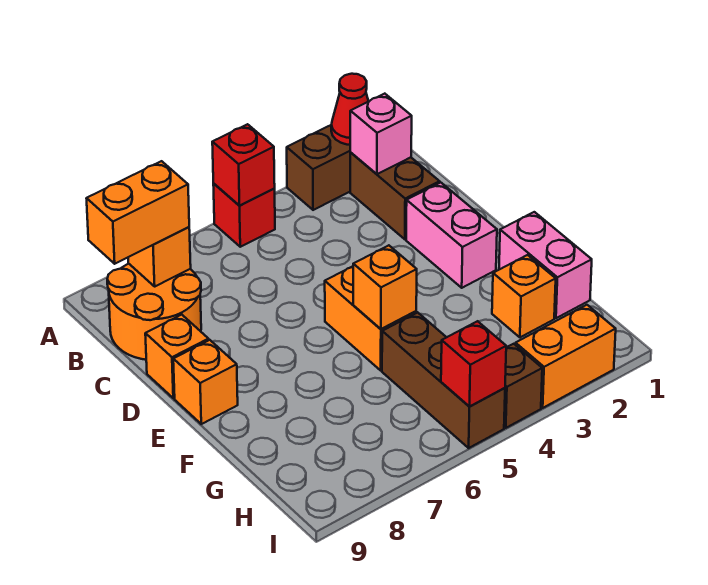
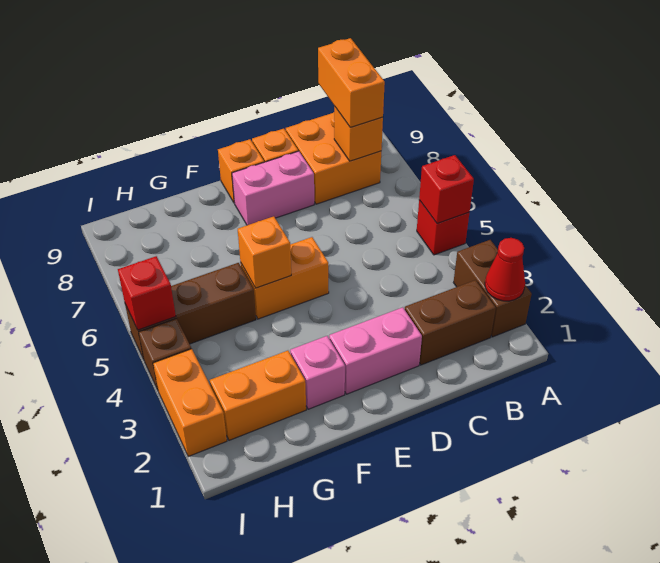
pink brick B2 level 2 -> pink brick F2 level 1
orange round brick B8:C9 level 1 -> orange brick B8:C9 level 1
pink brick F1:G1 level 1 -> pink brick D8:E8 level 1
orange brick G2 level 1 -> orange brick G2:H2 level 1

